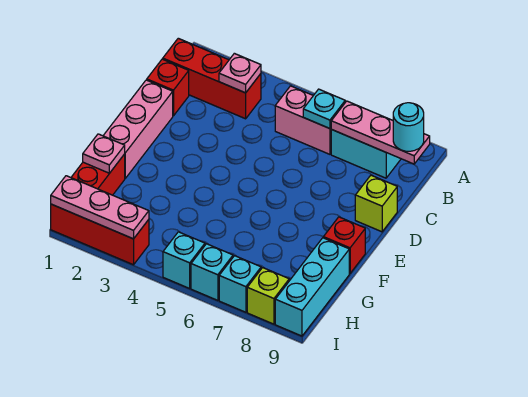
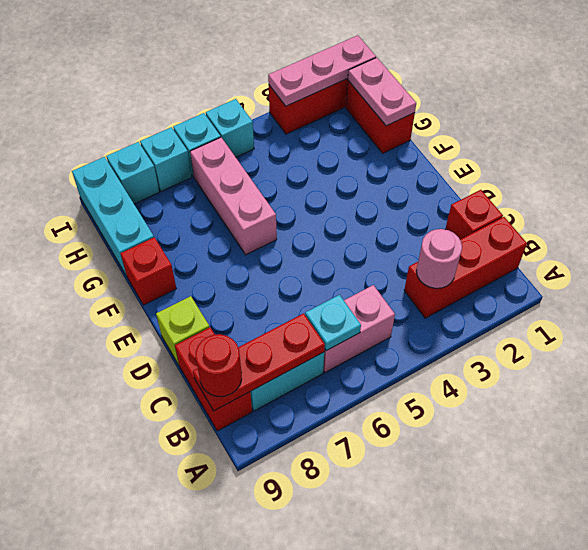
pink plate B3 level 2 -> pink round brick B3 level 2
pink plate B7:B9 level 2 -> red plate B7:B9 level 2
none -> red brick B9:C9 level 1
cyan round brick B9 level 3 -> red round brick B9 level 3
pink brick D1:F1 level 1 -> pink brick F6:H6 level 1
pink plate G1 level 2 -> pink plate G1:H1 level 2
lime brick I8 level 1 -> cyan brick I8 level 1

